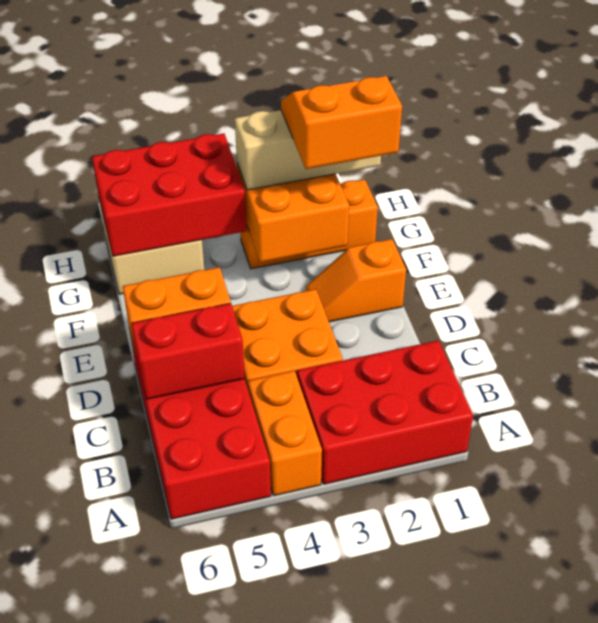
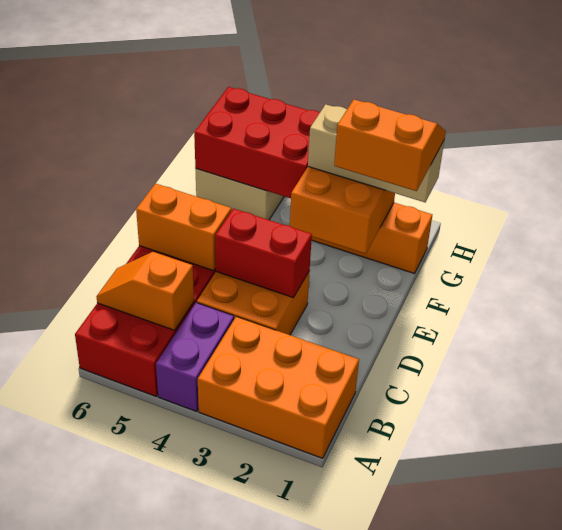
red brick A1:B3 level 1 -> orange brick A1:B3 level 1
orange brick A4:B4 level 1 -> purple brick A4:B4 level 1
red brick C5:C6 level 2 -> red brick D3:D4 level 2
orange slope E1:E2 level 1 top 1 -> orange slope B5:B6 level 2 top 5

